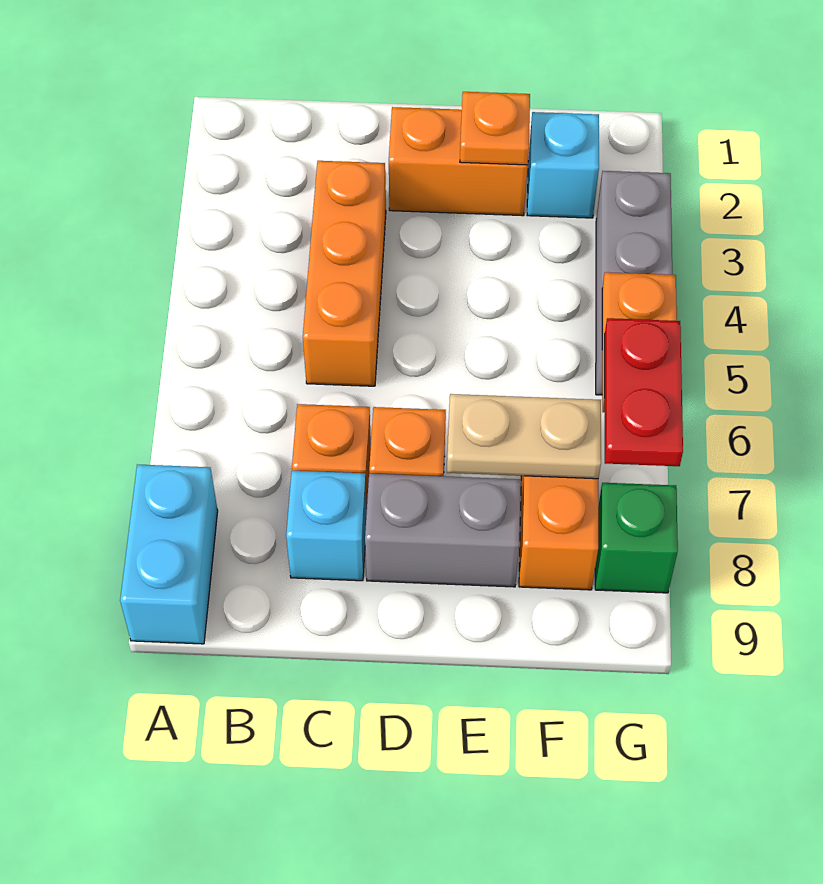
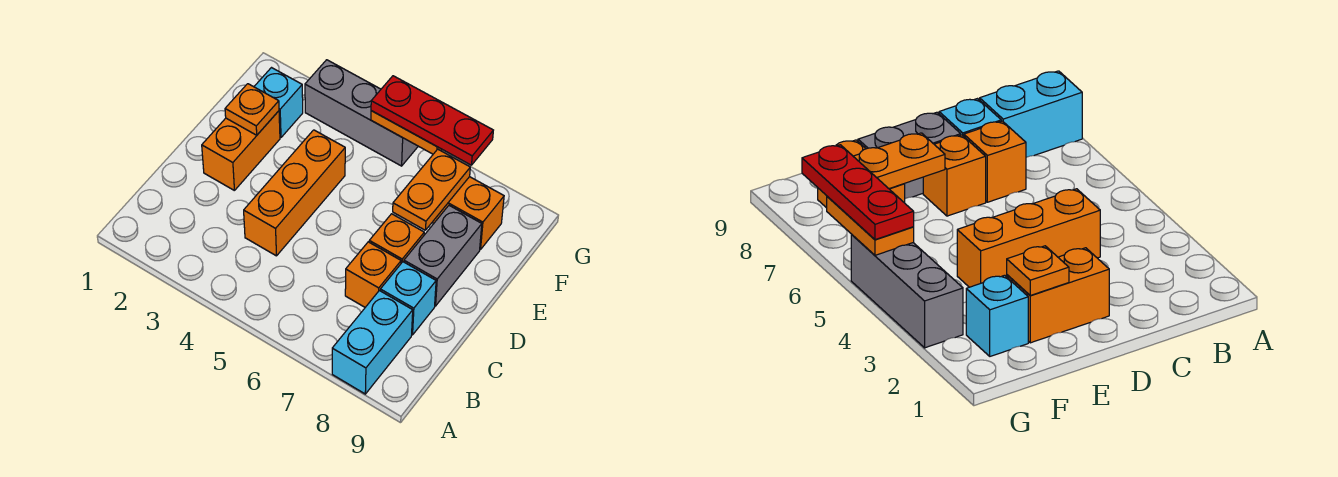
cyan brick A8:A9 level 1 -> cyan brick A8:B8 level 1
orange brick C3:C5 level 1 -> orange brick C4:E4 level 1
tan plate E7:F7 level 2 -> orange plate E7:F7 level 2
red plate G6:G7 level 3 -> red plate G5:G7 level 3
green brick G8 level 1 -> none

